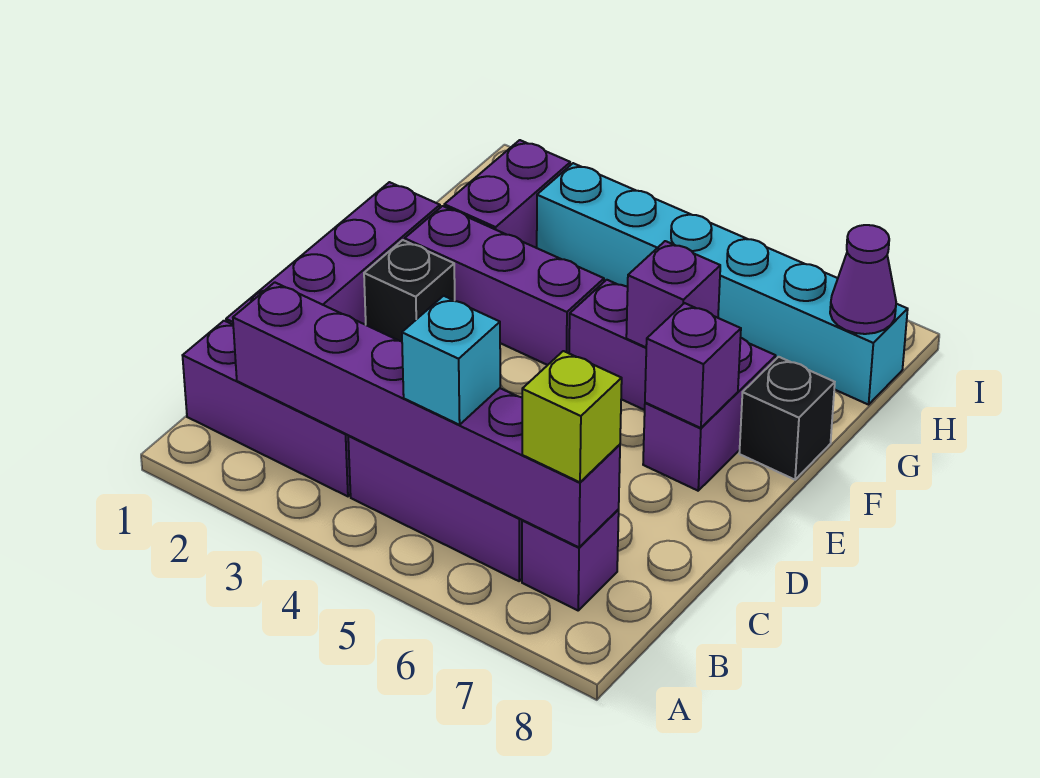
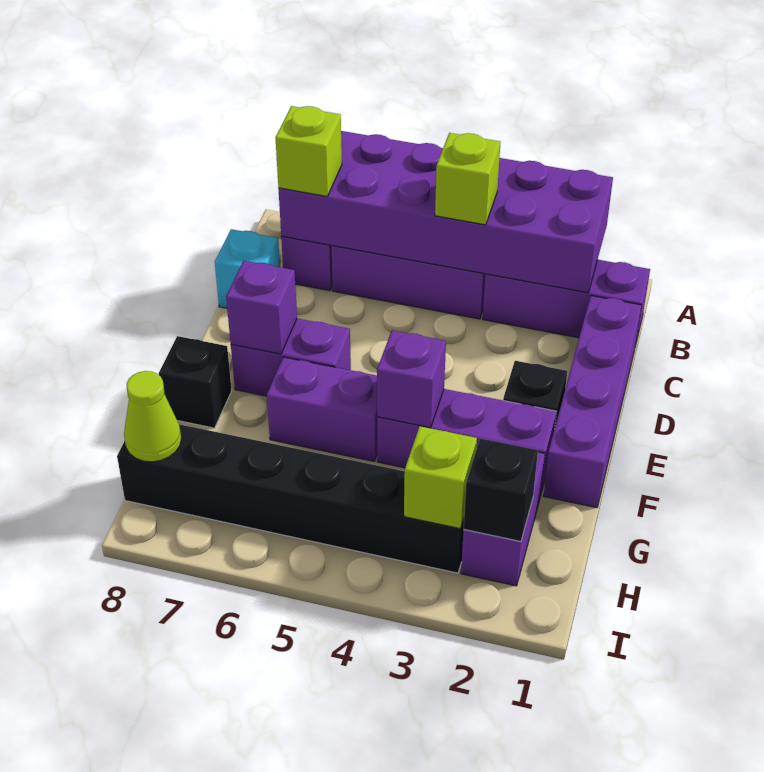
purple brick B2:B7 level 2 -> purple brick A2:B7 level 2
none -> lime brick B4 level 3
cyan brick B5 level 3 -> cyan brick C8 level 1
purple brick E7:F7 level 1 -> purple brick E6:E7 level 1
purple brick F6 level 2 -> purple brick F4 level 2
none -> black brick H2 level 2
cyan brick H3:H8 level 1 -> black brick H3:H8 level 1
none -> lime brick H3 level 2
purple cone H8 level 2 -> lime cone H8 level 2

